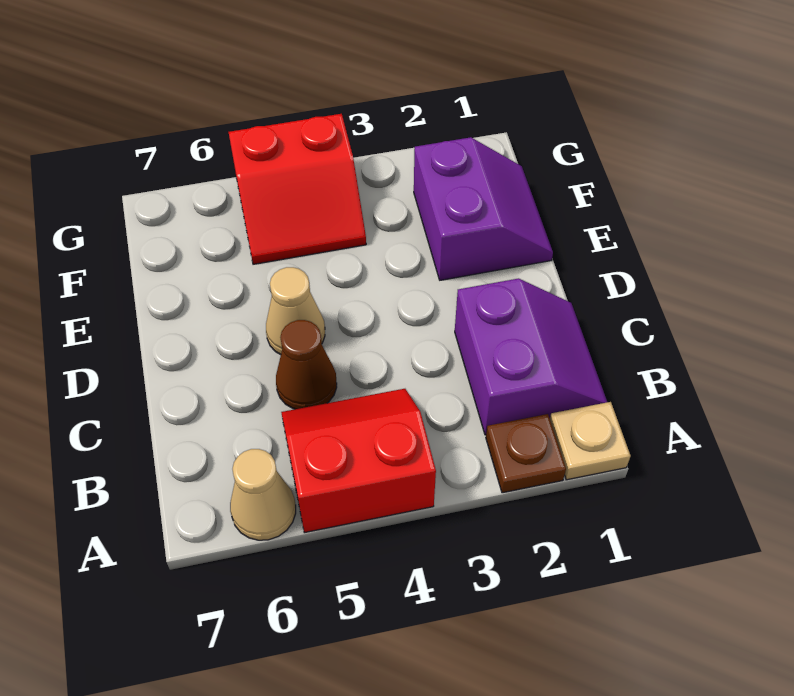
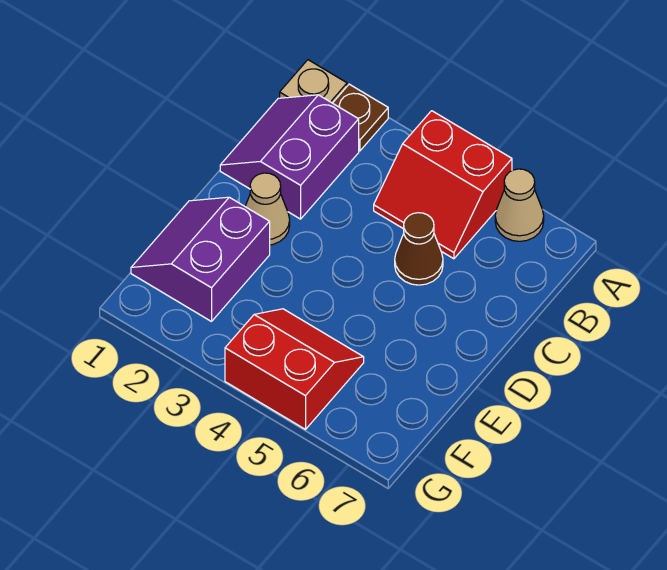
tan cone D5 level 1 -> tan cone D2 level 1

